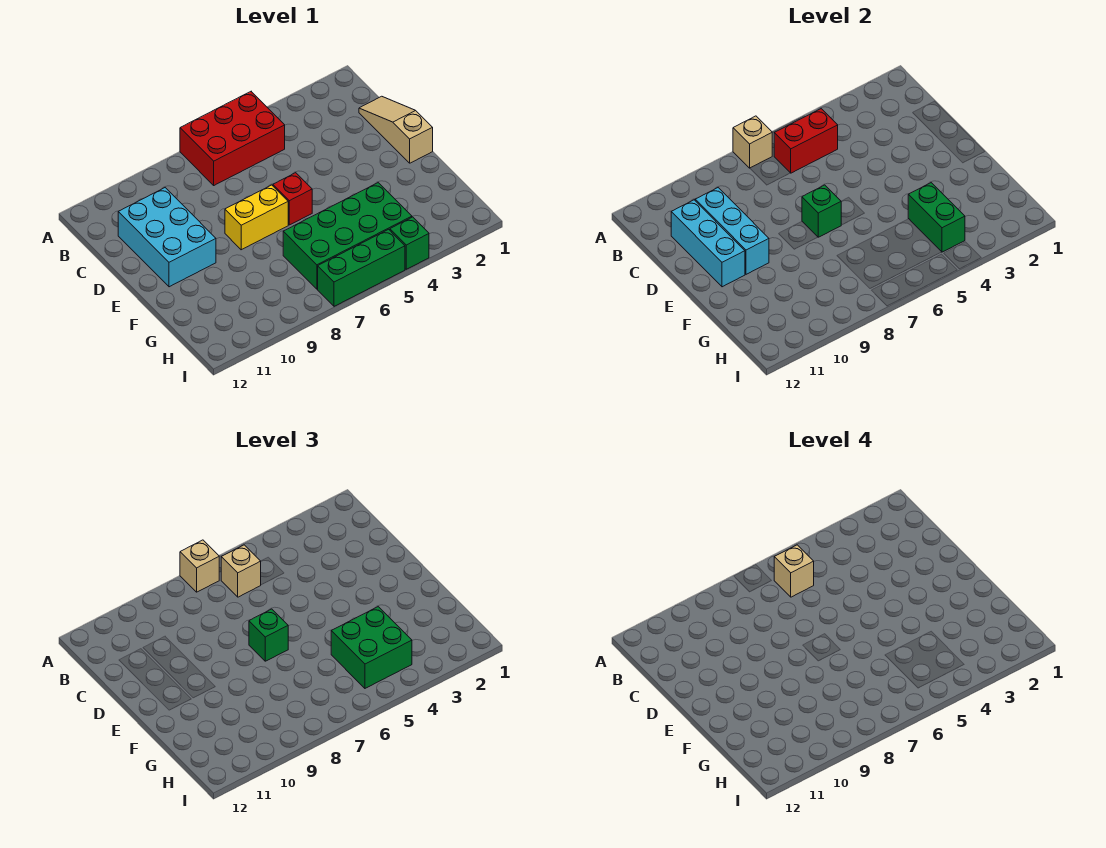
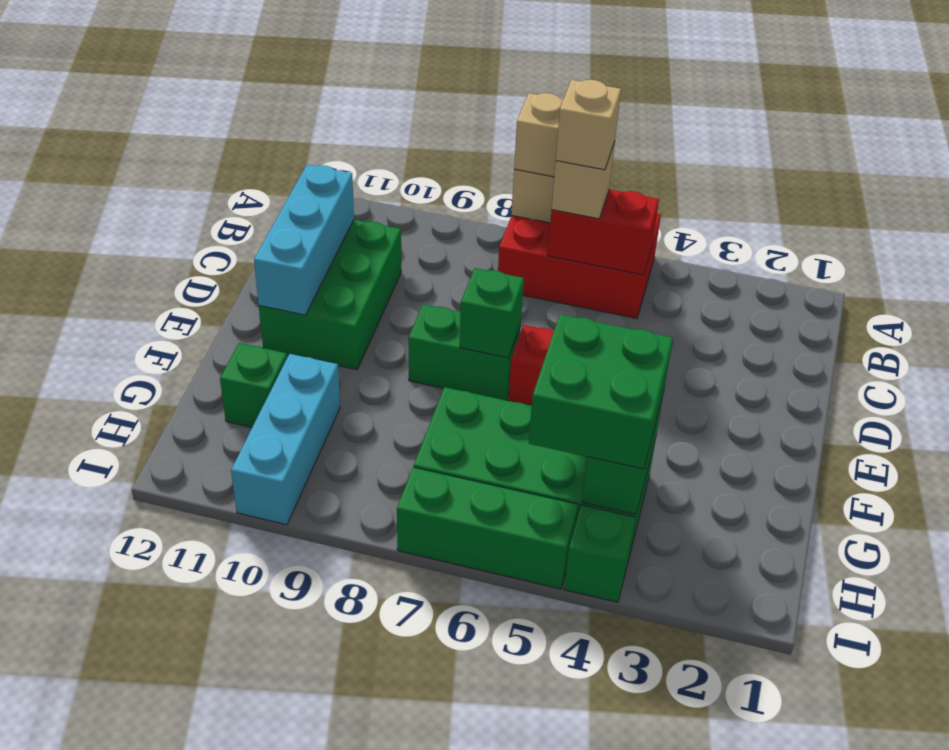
tan slope C1:E1 level 1 top E -> none
cyan brick C10:E11 level 1 -> green brick C10:E11 level 1
cyan brick C10:E10 level 2 -> cyan brick G10:I10 level 1
yellow brick E7:E8 level 1 -> green brick E7:E8 level 1
green brick E7 level 3 -> green brick G11 level 1

